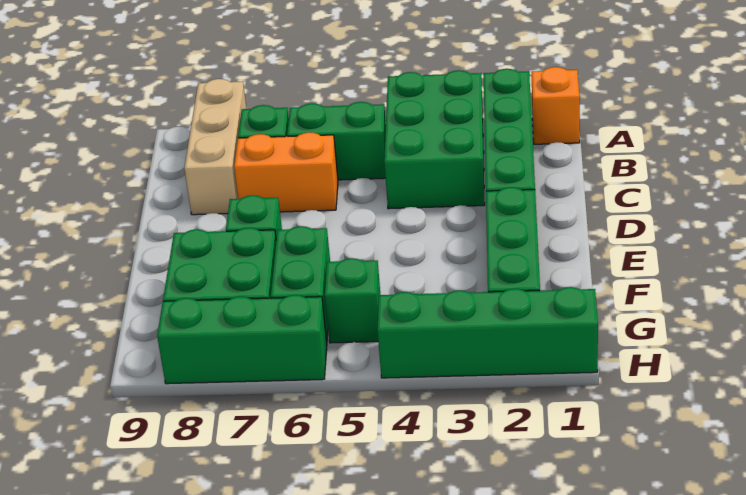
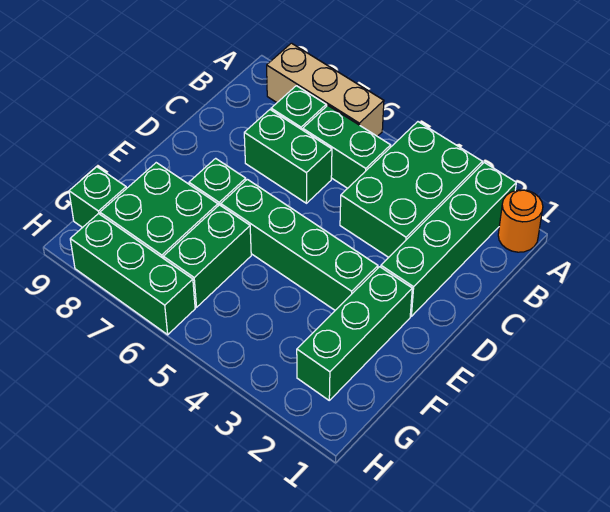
orange brick A1 level 1 -> orange round brick A1 level 1
tan brick A8:C8 level 1 -> tan brick A6:A8 level 1
orange brick C6:C7 level 1 -> green brick C6:C7 level 1
green brick G5 level 1 -> green brick G9 level 1
green brick H1:H4 level 1 -> green brick E3:E6 level 1

